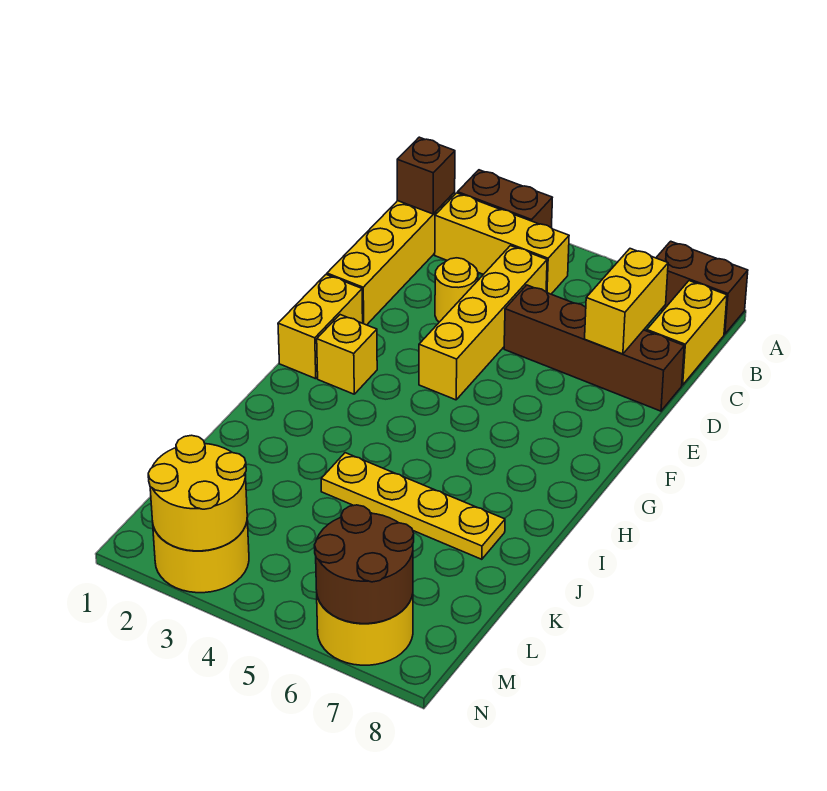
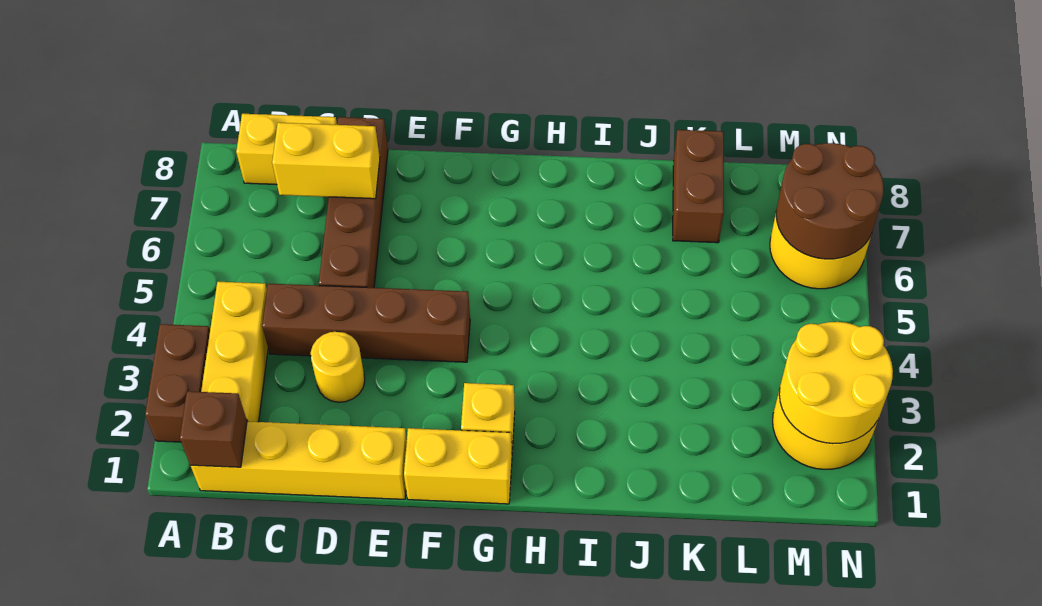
brown brick A7:A8 level 1 -> brown brick K7:K8 level 1
yellow brick C4:F4 level 1 -> brown brick C4:F4 level 1
yellow plate J4:J7 level 1 -> none

